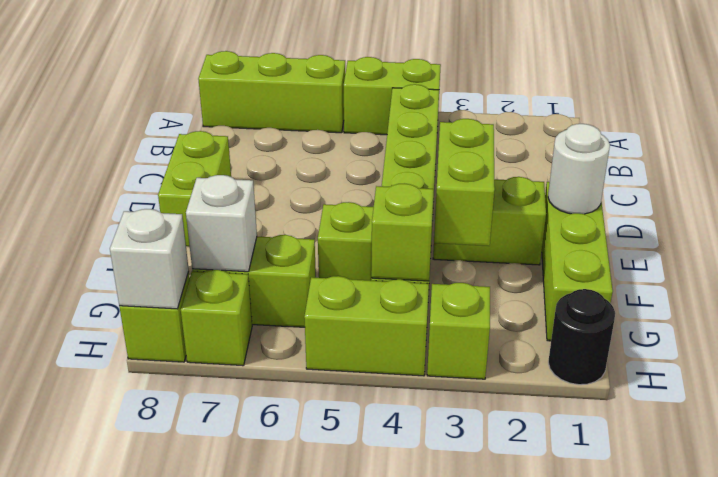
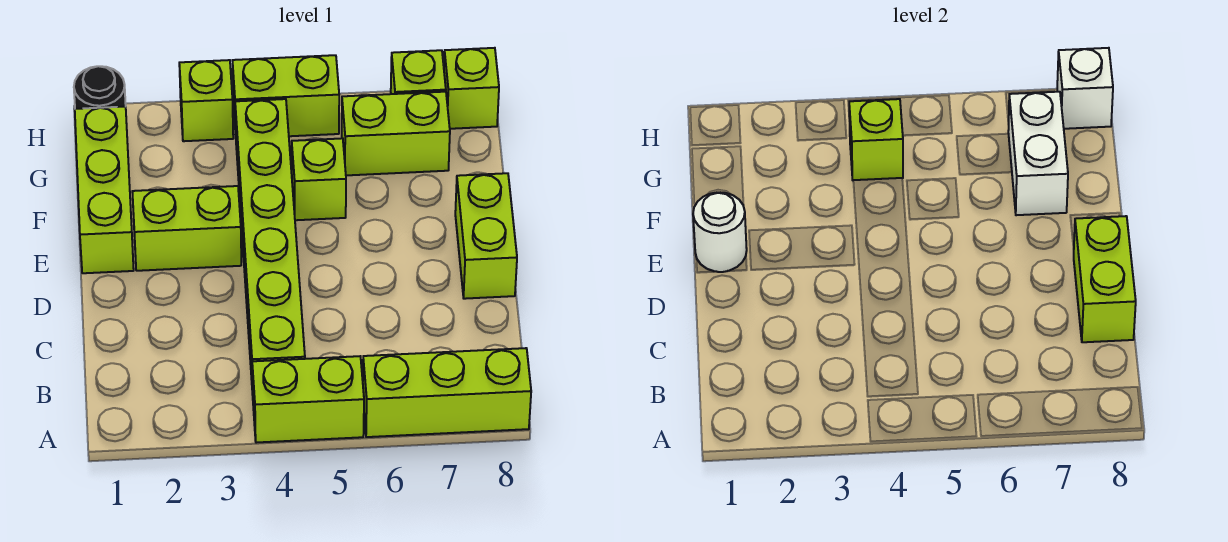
lime brick E3:F3 level 2 -> lime brick C8:D8 level 2
white brick G7 level 2 -> white brick F7:G7 level 2

